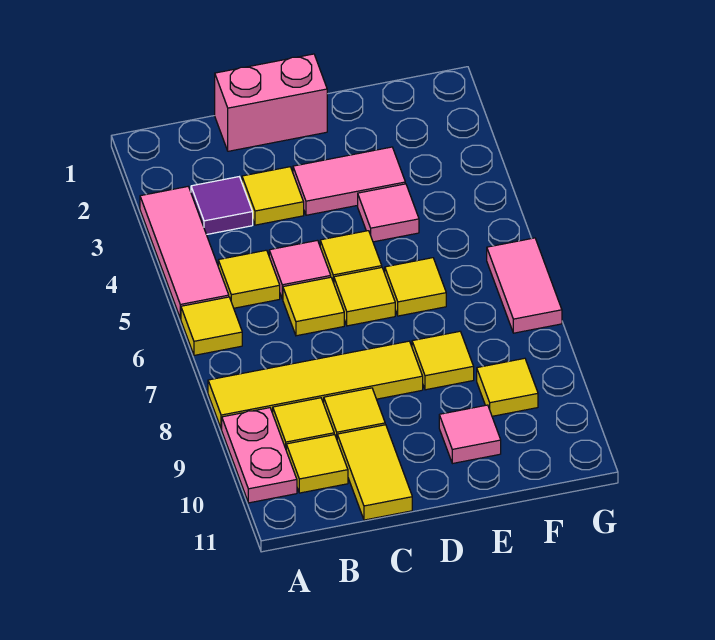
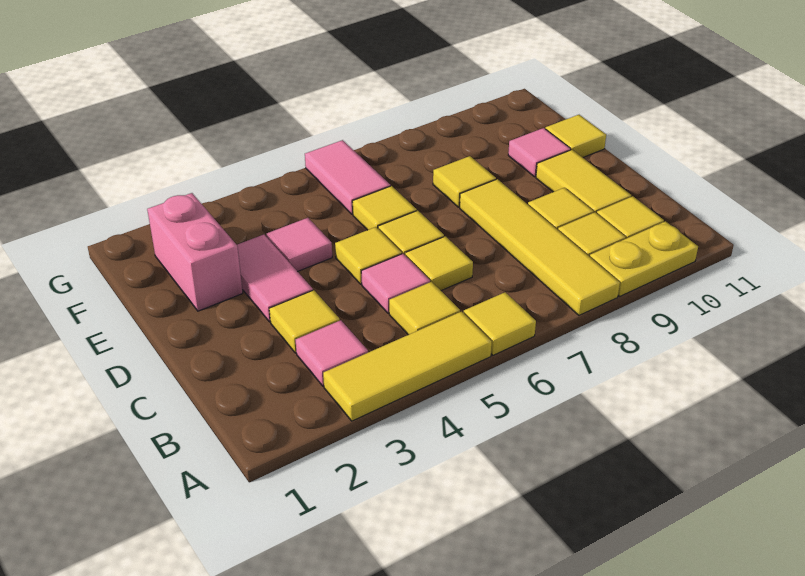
pink tile A3:A5 level 1 -> yellow tile A3:A5 level 1
pink plate A9:A10 level 1 -> yellow plate A9:A10 level 1
purple tile B3 level 1 -> pink tile B3 level 1
pink brick C1:D1 level 1 -> pink brick E2:F2 level 1
yellow tile C10:C11 level 1 -> yellow tile C10:D10 level 1
yellow tile F9 level 1 -> yellow tile E11 level 1
pink tile G6:G7 level 1 -> pink tile F6:G6 level 1

